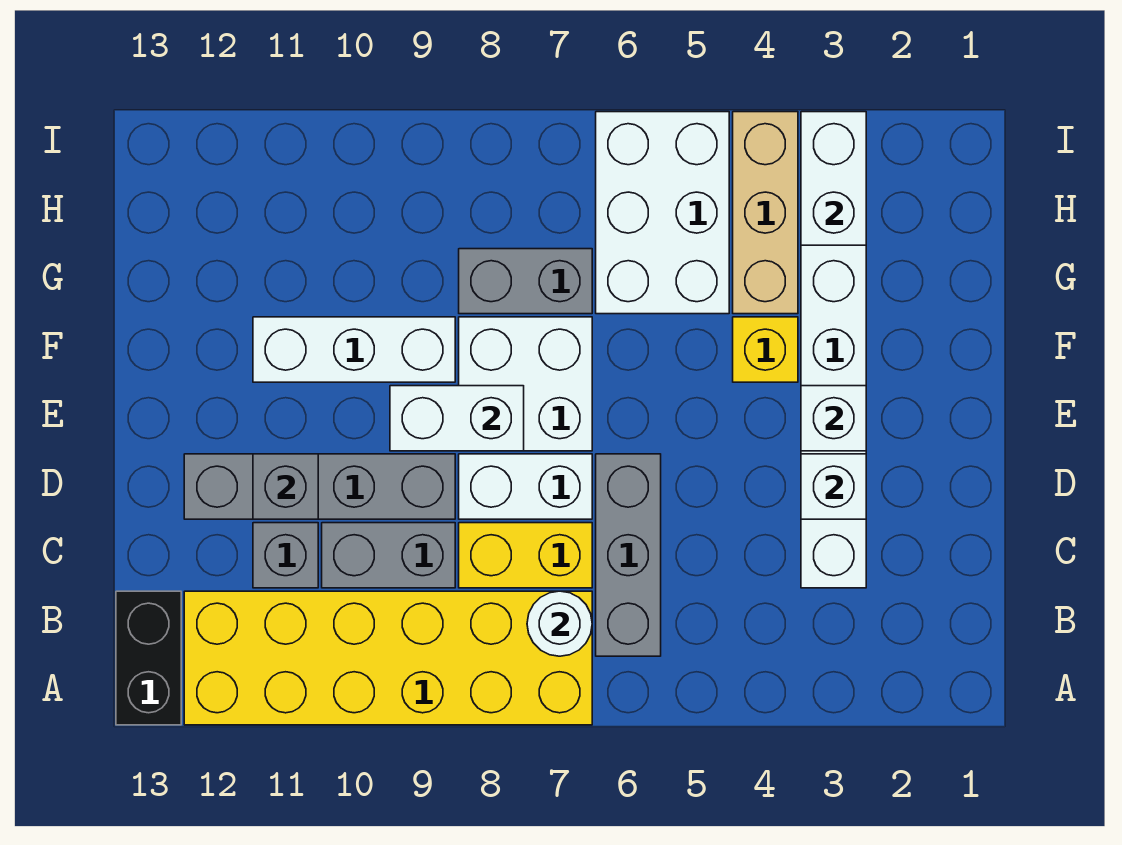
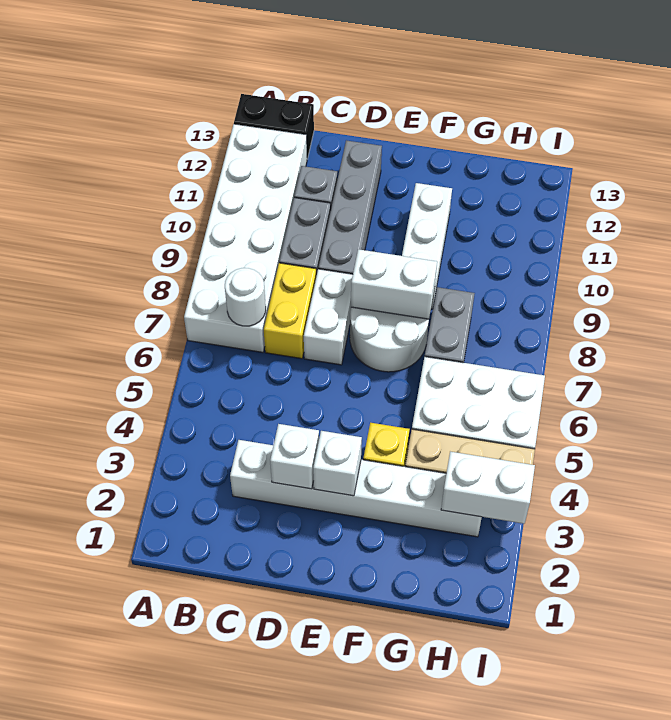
yellow brick A7:B12 level 1 -> white brick A7:B12 level 1
grey brick B6:D6 level 1 -> none
grey brick D11 level 2 -> none
white brick E7:F8 level 1 -> white round brick E7:F8 level 1
white brick E8:E9 level 2 -> white brick E8:F8 level 2

